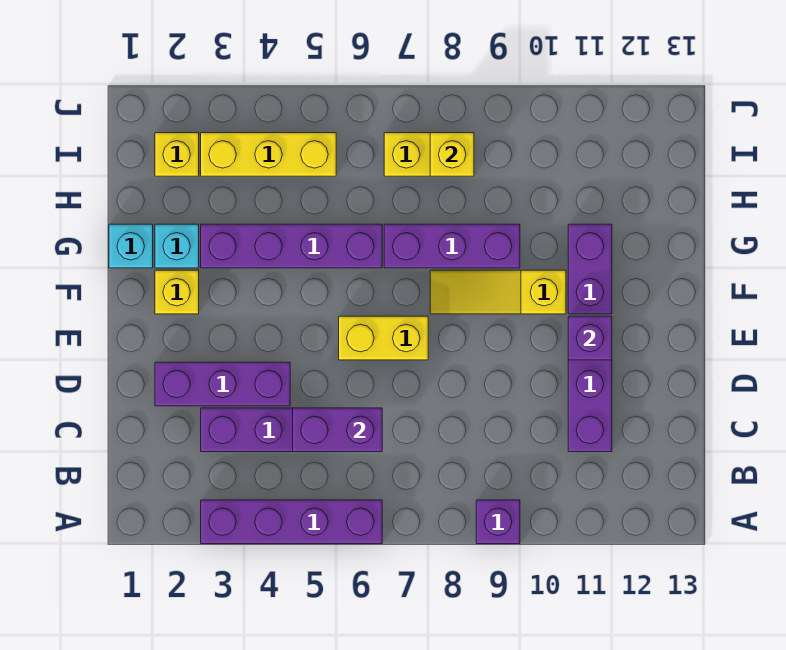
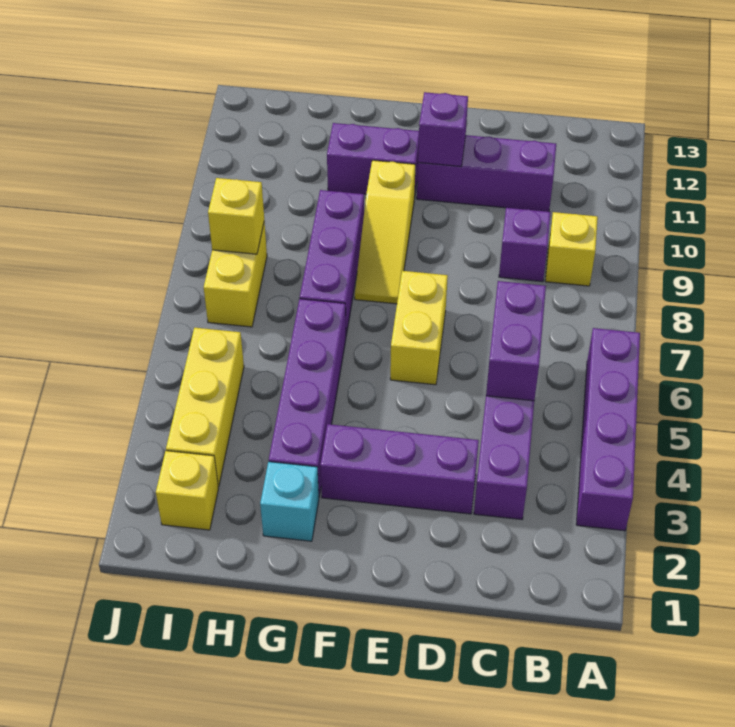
purple brick A9 level 1 -> purple brick C9 level 1
purple brick D2:D4 level 1 -> purple brick D3:F3 level 1
yellow brick F2 level 1 -> yellow brick B9 level 1
cyan brick G1 level 1 -> none

